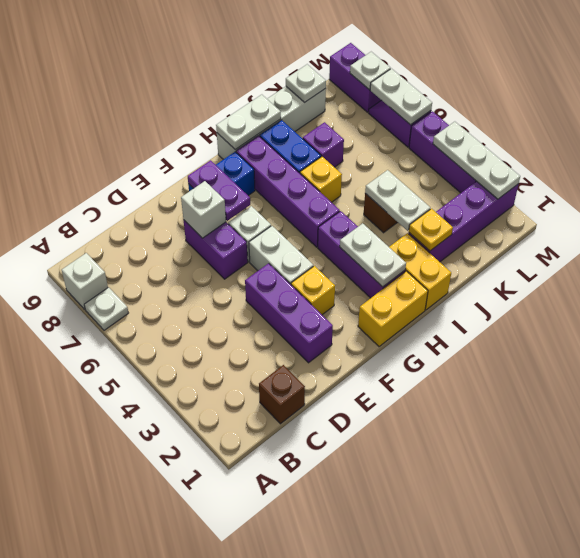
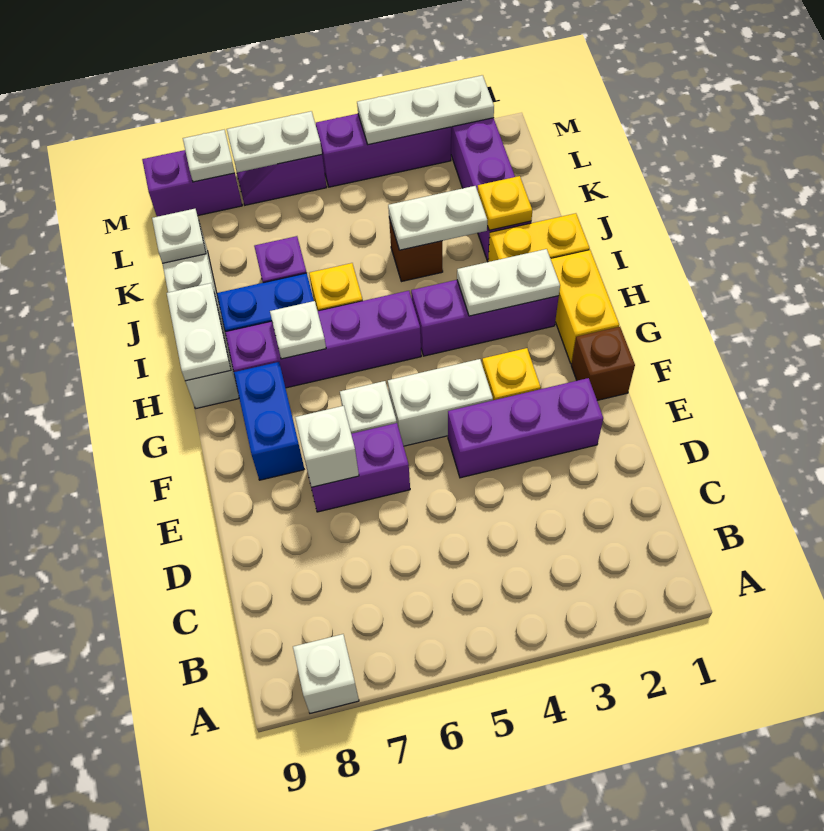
white plate A7 level 1 -> white plate H7 level 2
brown brick C1 level 1 -> brown brick F1 level 1
purple plate F7:F8 level 2 -> none

